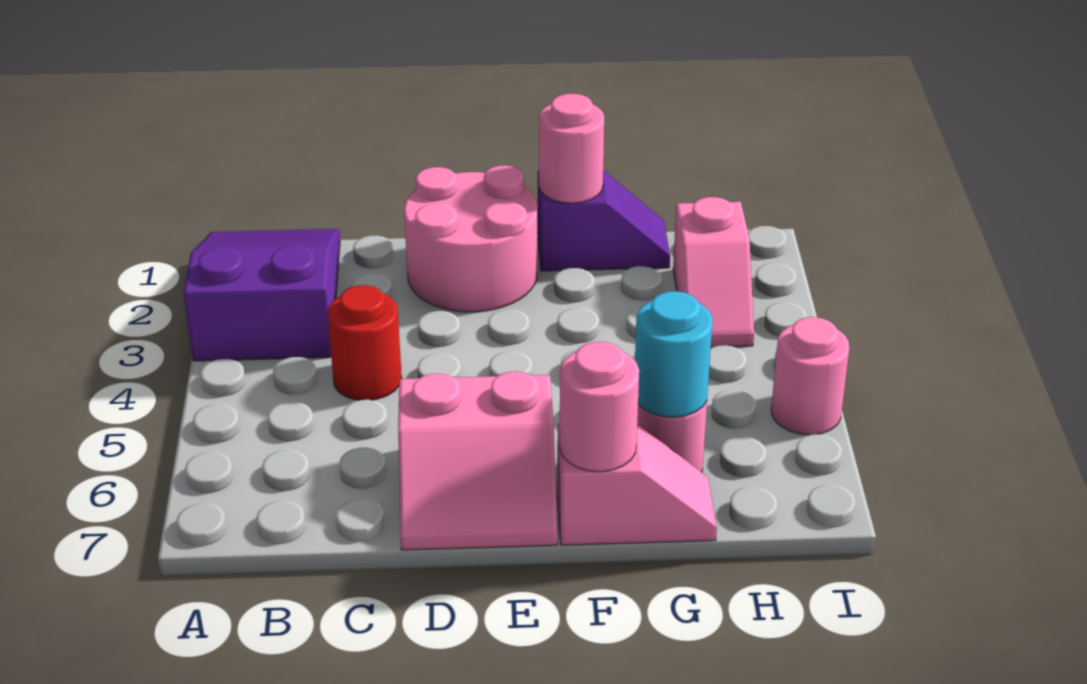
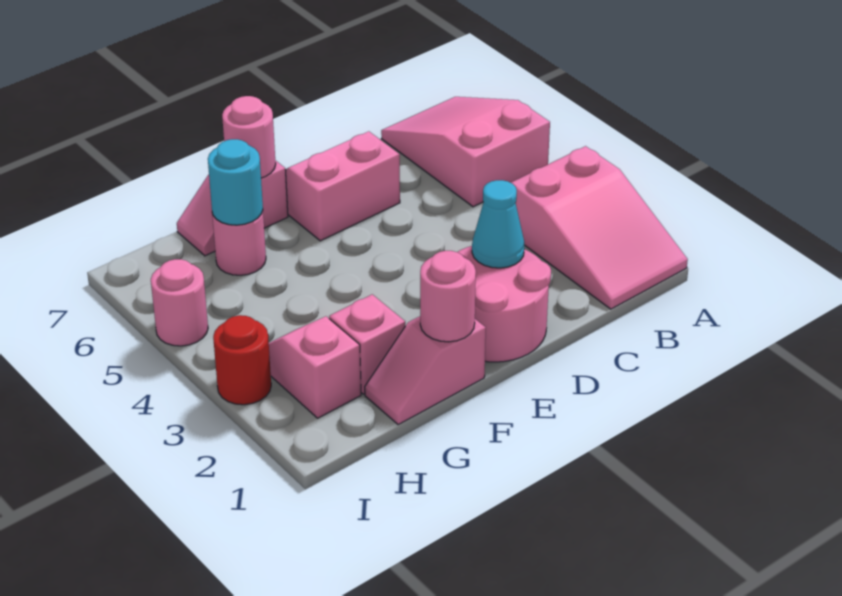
purple slope A1:B3 level 1 top 3 -> pink slope A1:B3 level 1 top 3
none -> pink slope A5:B7 level 1 top 5
red round brick C4 level 1 -> red round brick I3 level 1
none -> cyan cone D2 level 2
purple slope F1:G1 level 1 top F -> pink slope F1:G1 level 1 top F
none -> pink brick G2 level 1

